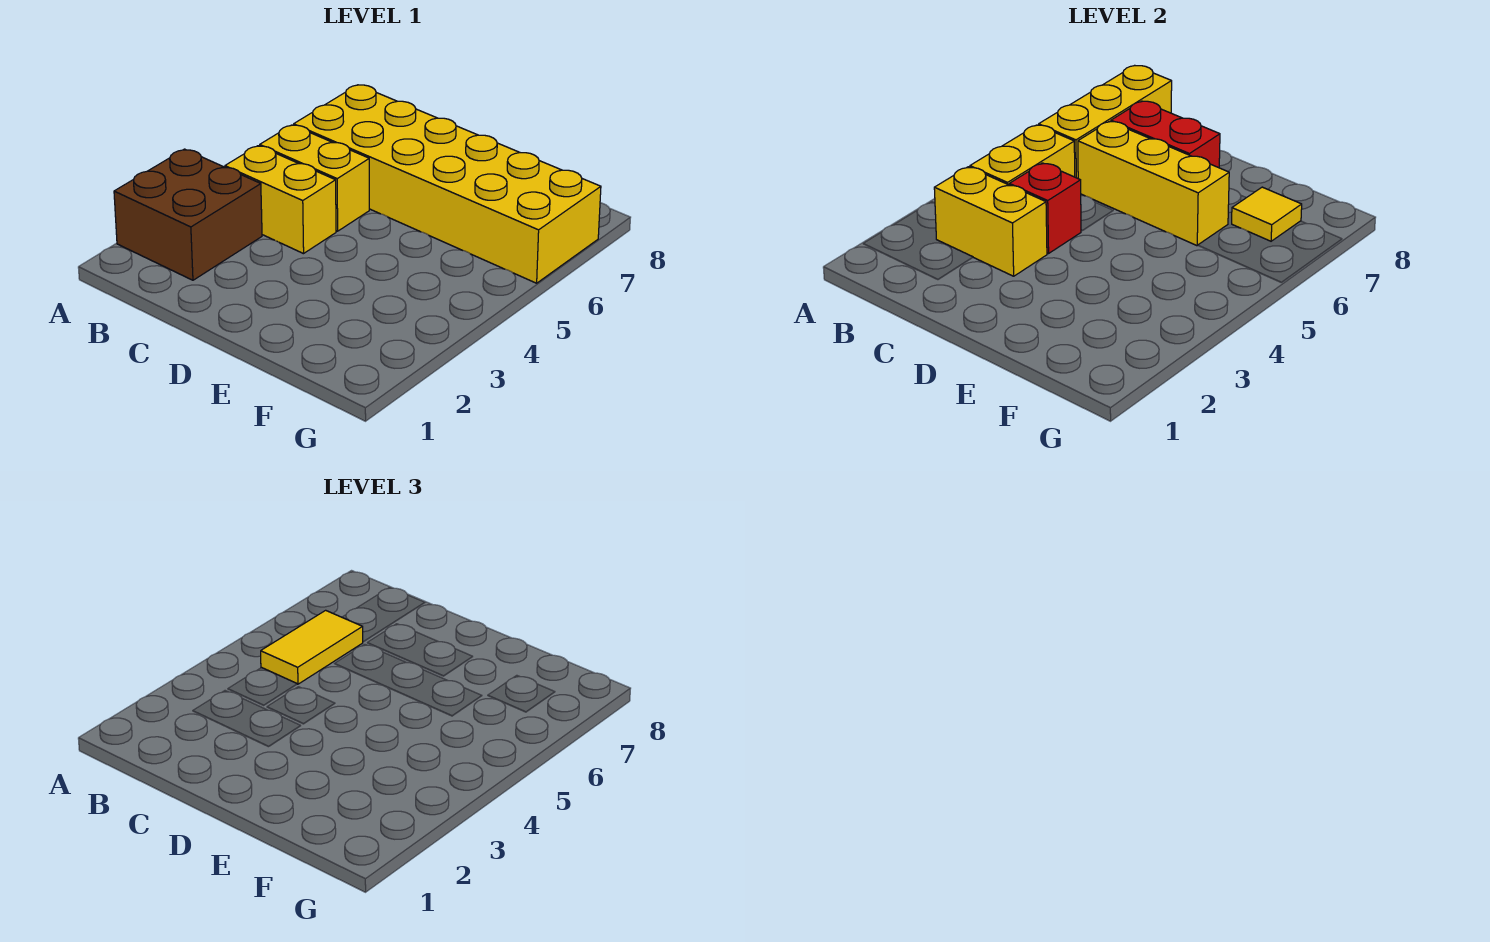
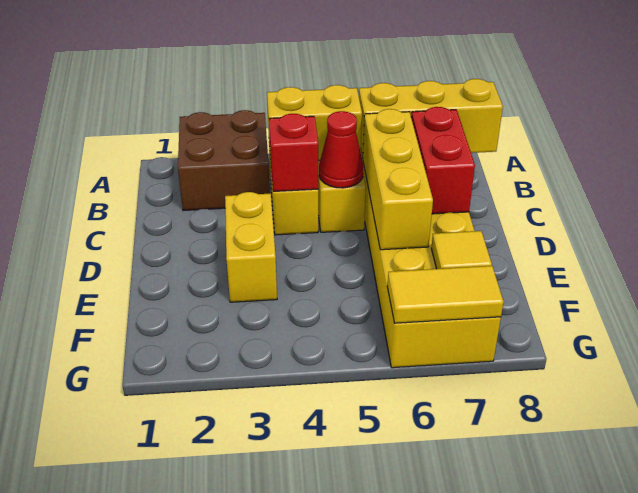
yellow brick B3:C3 level 2 -> yellow brick D3:E3 level 1
yellow tile B5:B6 level 3 -> yellow tile G6:G7 level 2
none -> red cone C5 level 2

